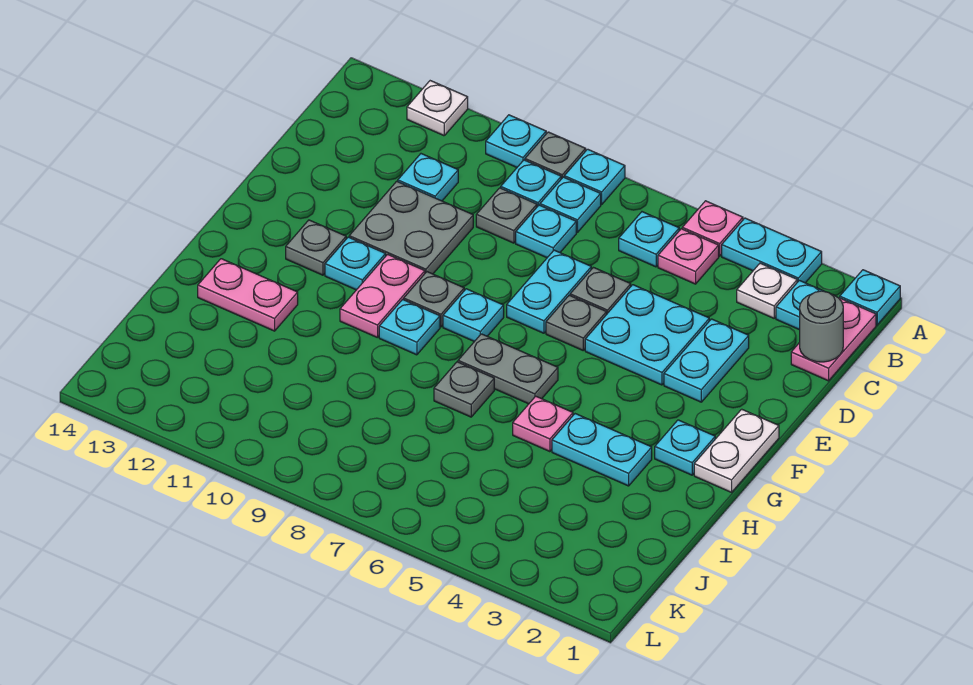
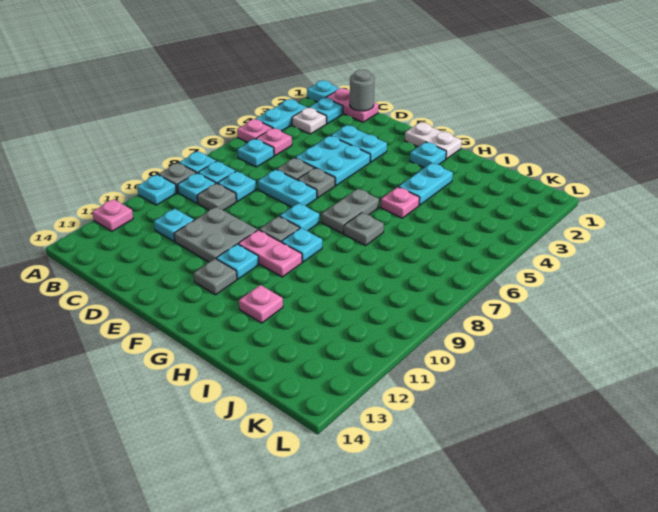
white plate A12 level 1 -> pink plate A12 level 1
pink plate H12:H13 level 1 -> pink plate H12 level 1

